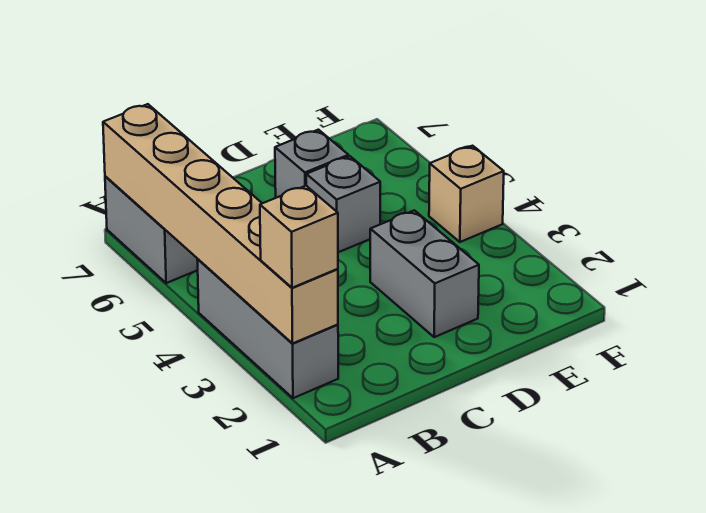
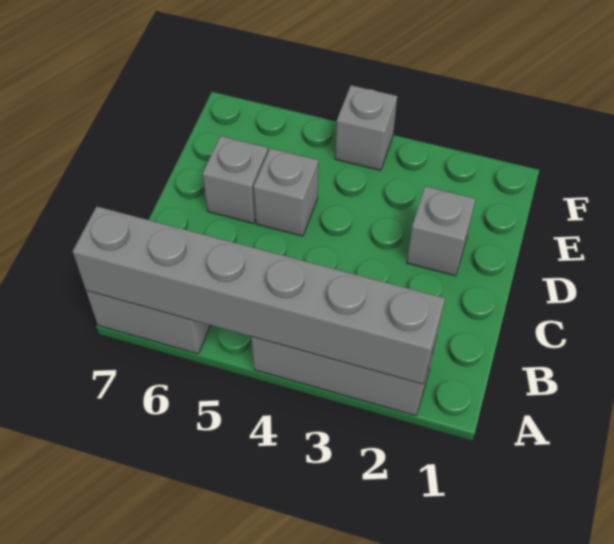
tan brick A2:A7 level 2 -> grey brick A2:A7 level 2
tan brick A2 level 3 -> none
grey brick D2:D3 level 1 -> grey brick D2 level 1
tan brick F4 level 1 -> grey brick F4 level 1

